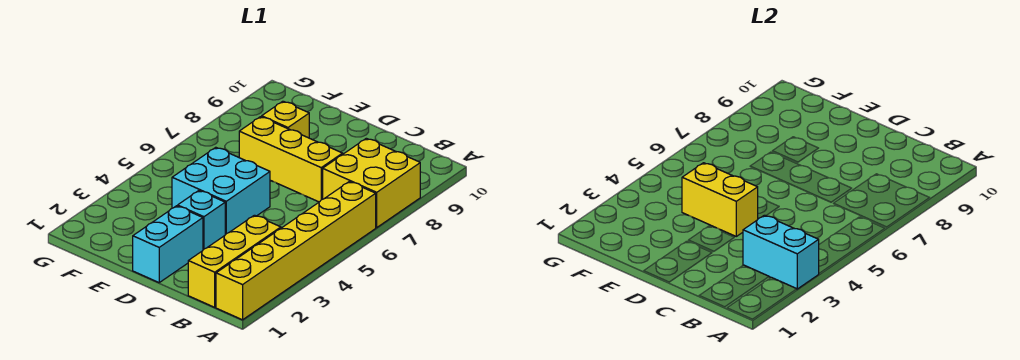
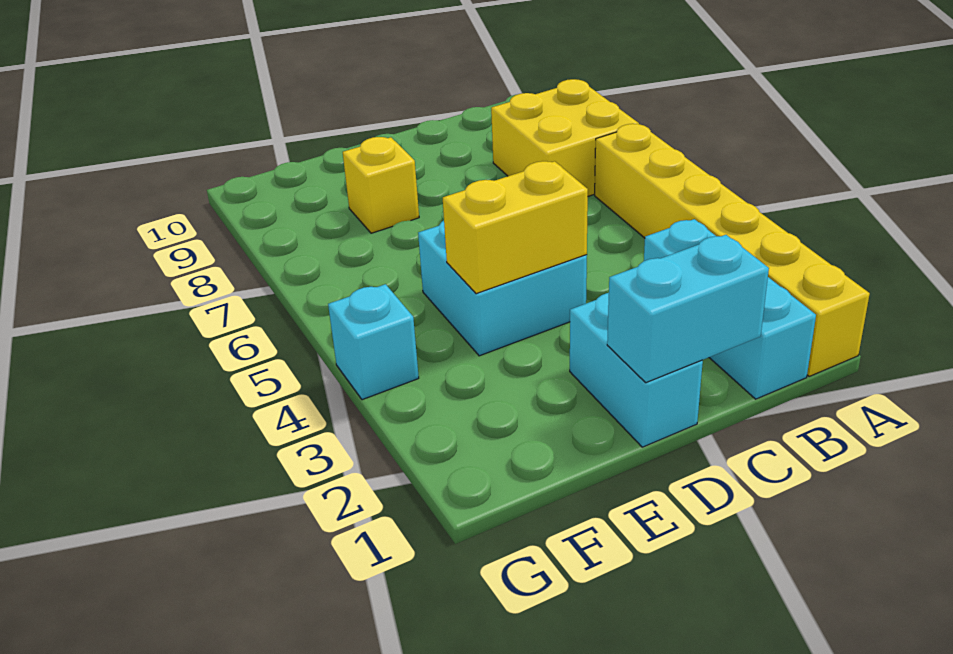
cyan brick A3:B3 level 2 -> cyan brick C1:D1 level 2
yellow brick B1:B3 level 1 -> cyan brick B1:B3 level 1
yellow brick C7:E7 level 1 -> none
cyan brick D3 level 1 -> cyan brick G4 level 1

